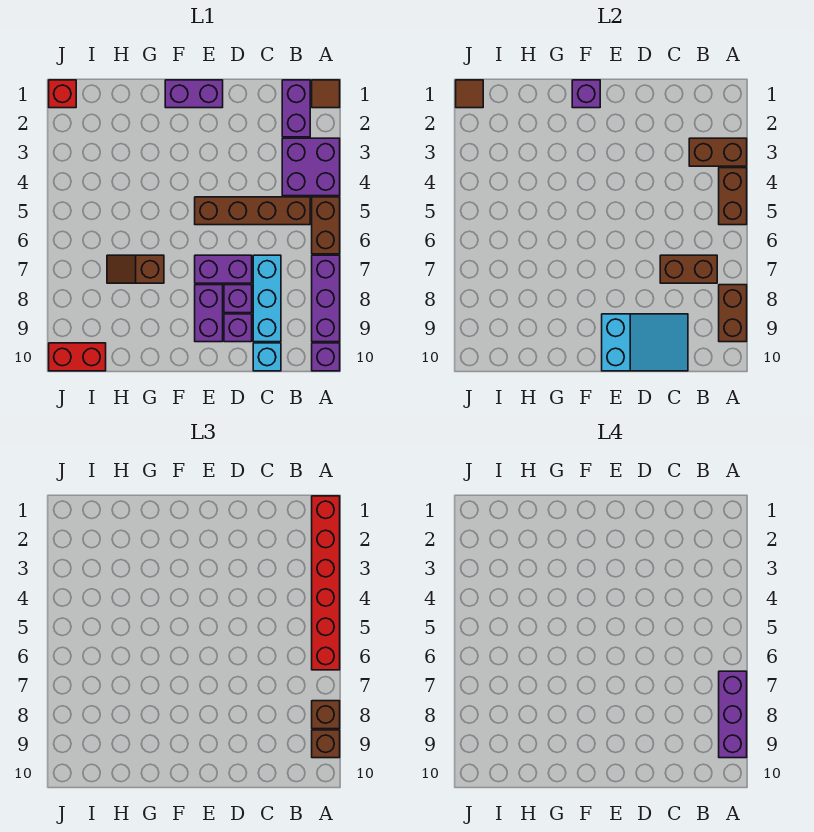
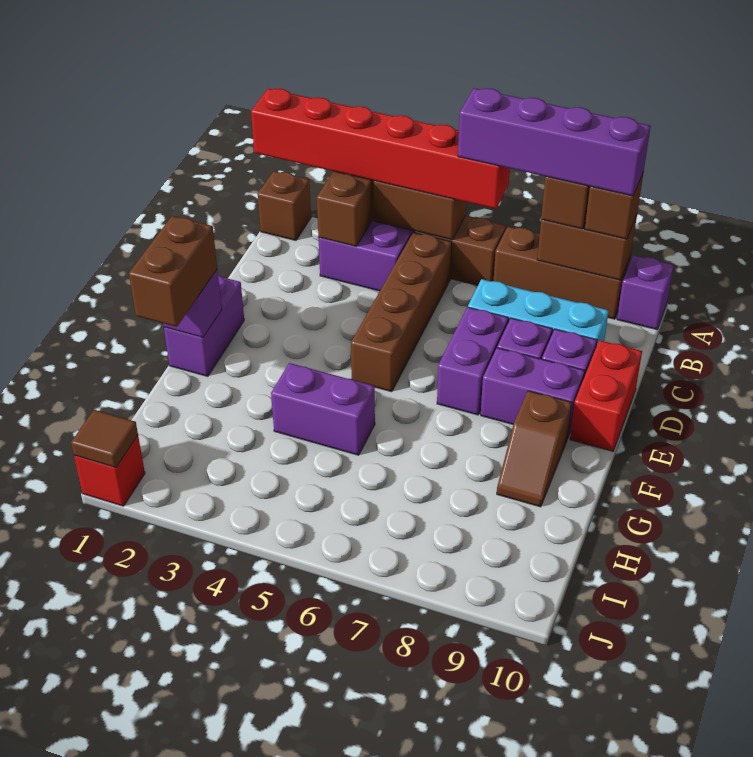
brown tile A1 level 1 -> brown brick A1 level 1
purple brick A7:A9 level 1 -> brown brick A7:A9 level 1
purple brick A7:A9 level 4 -> purple brick A6:A9 level 4
purple brick B1:B2 level 1 -> purple brick G4:G5 level 1
brown brick B7:C7 level 2 -> brown brick F1:G1 level 3
cyan slope C9:E10 level 2 top E -> none
cyan brick C10 level 1 -> none
brown slope G7:H7 level 1 top G -> brown slope F9:G9 level 1 top F
red brick I10:J10 level 1 -> red brick D10:E10 level 1

